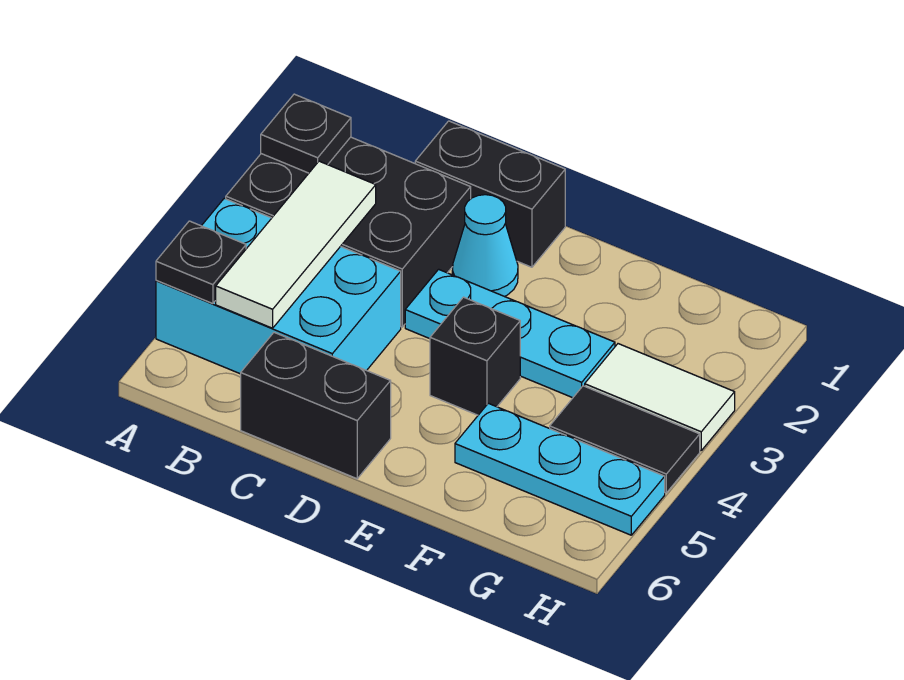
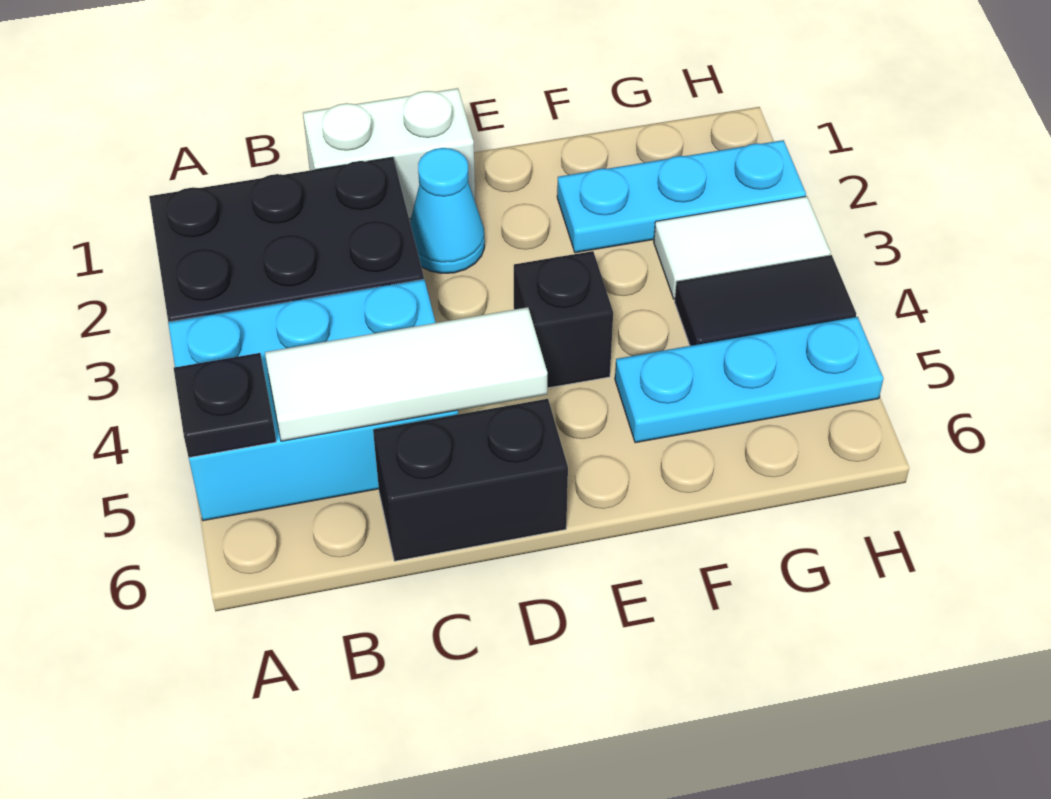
black plate A2 level 2 -> none
white tile B3:B5 level 2 -> white tile B5:D5 level 2
black brick C1:D1 level 1 -> white brick C1:D1 level 1
cyan plate D3:F3 level 1 -> cyan plate F2:H2 level 1

